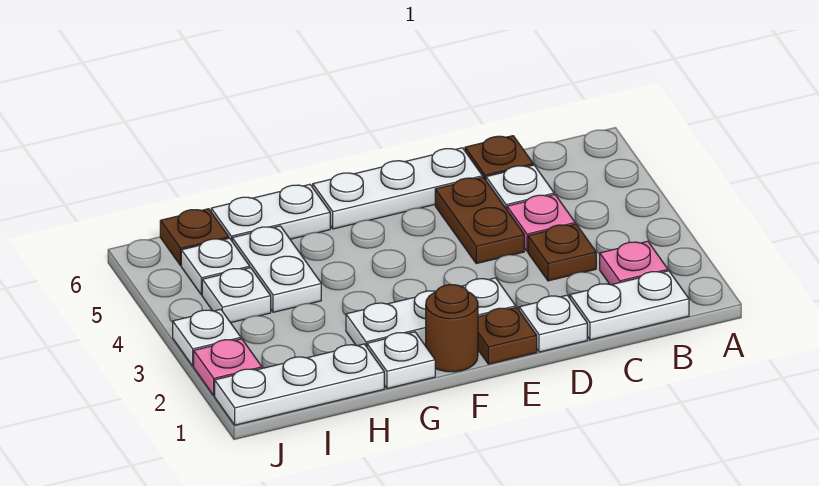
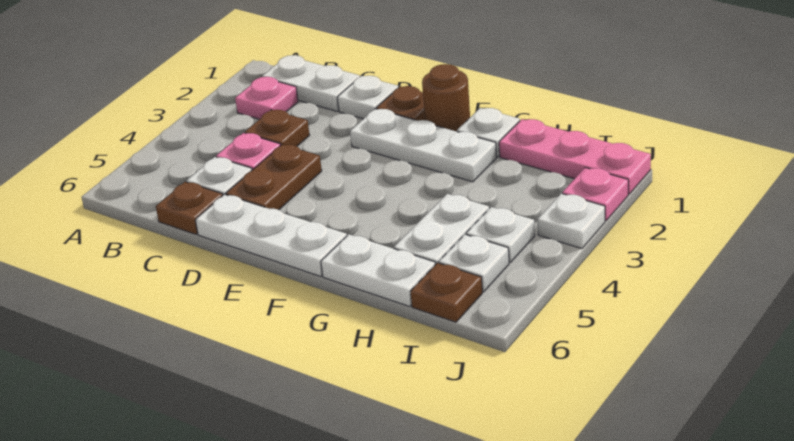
white plate H1:J1 level 1 -> pink plate H1:J1 level 1

